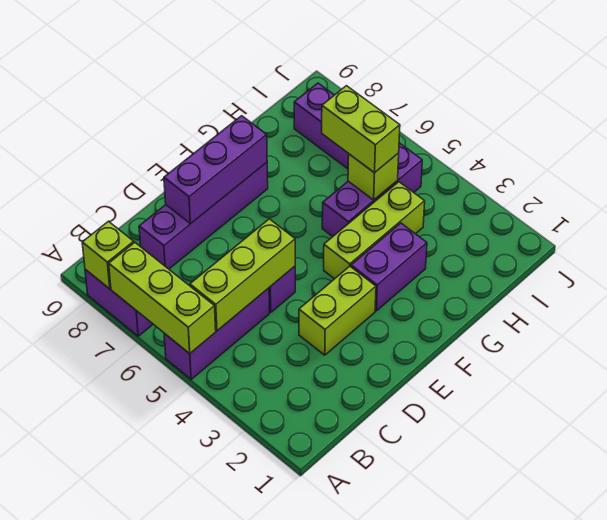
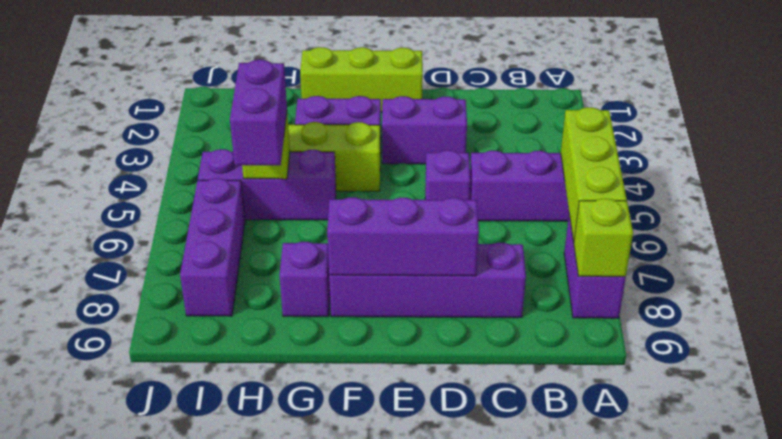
lime brick B5:D5 level 2 -> lime brick E1:G1 level 1
lime brick D3:E3 level 1 -> purple brick D3:E3 level 1
none -> purple brick G8 level 1
lime brick H5:H6 level 3 -> purple brick H5:H6 level 3

